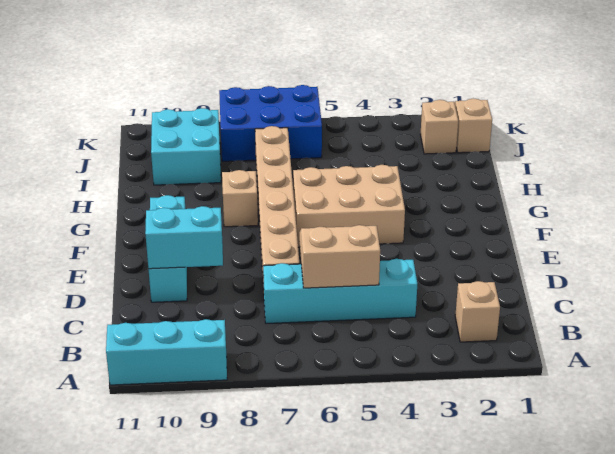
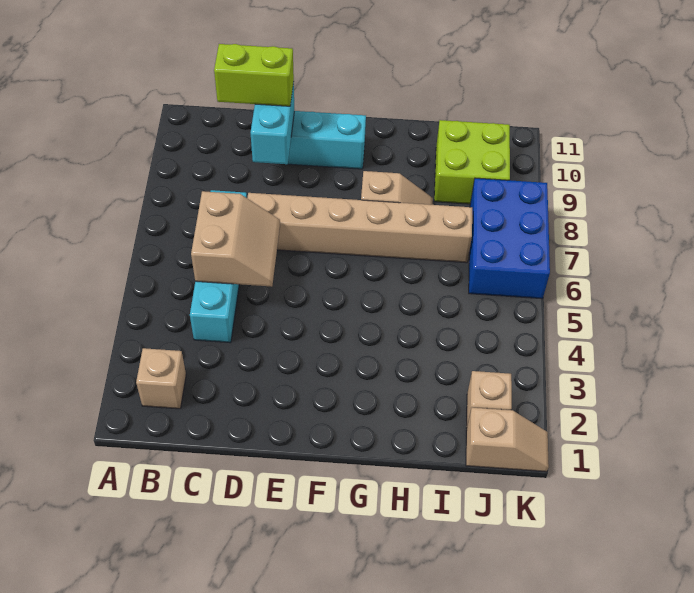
cyan brick A9:A11 level 1 -> none
none -> lime brick C10:D10 level 3
tan brick F4:G6 level 1 -> none
cyan brick I9:J10 level 1 -> lime brick I9:J10 level 1

